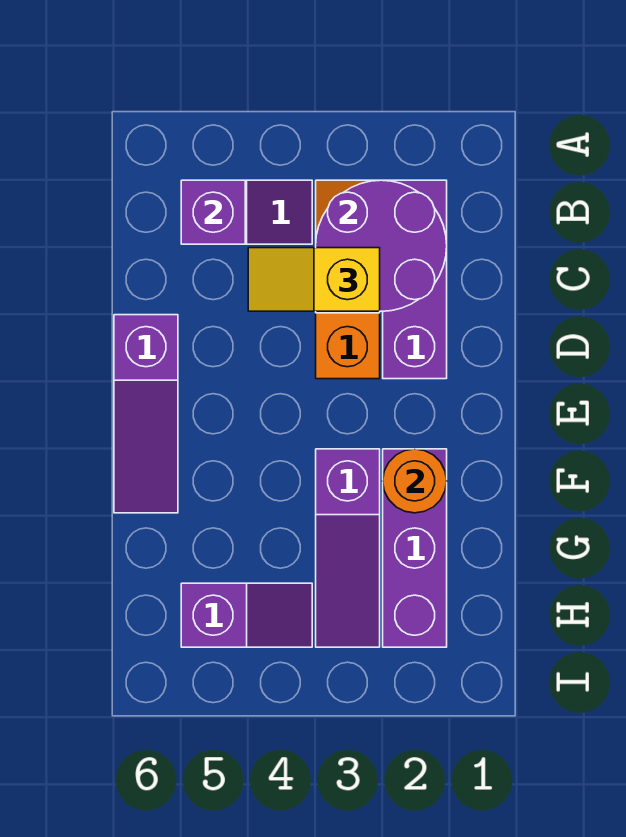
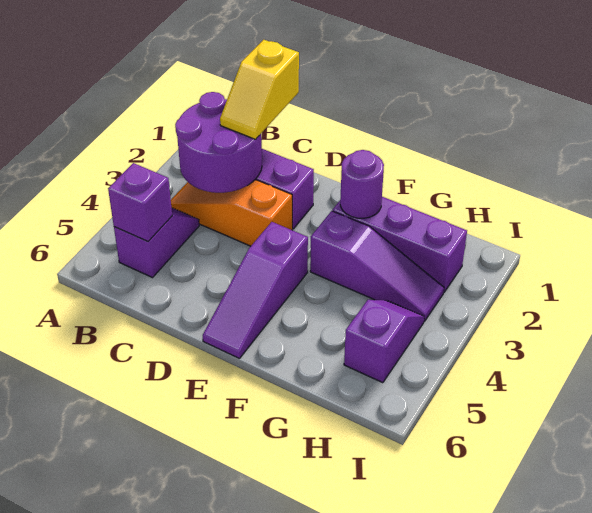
yellow slope C3:C4 level 3 top 3 -> yellow slope C1:C2 level 3 top 1
purple slope D6:F6 level 1 top D -> purple slope E4:E6 level 1 top 4
orange round brick F2 level 2 -> purple round brick F2 level 2

